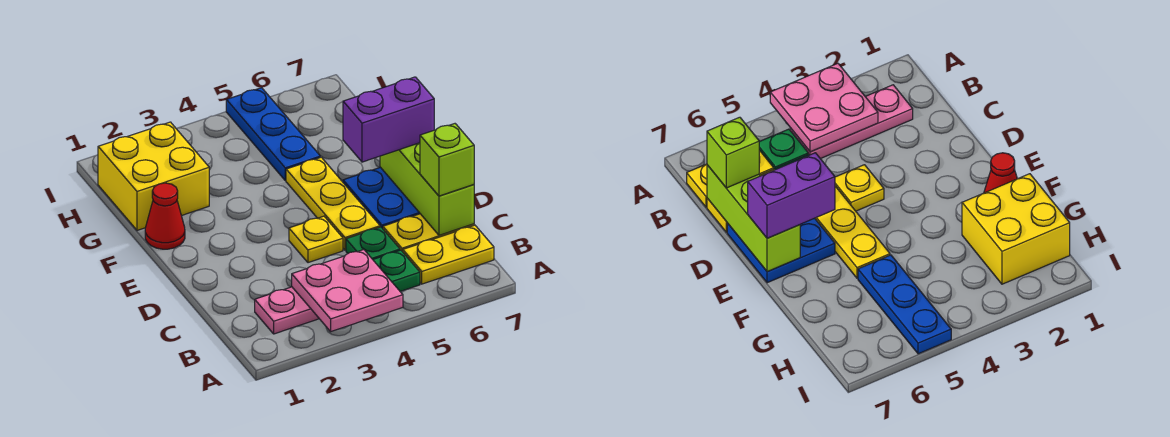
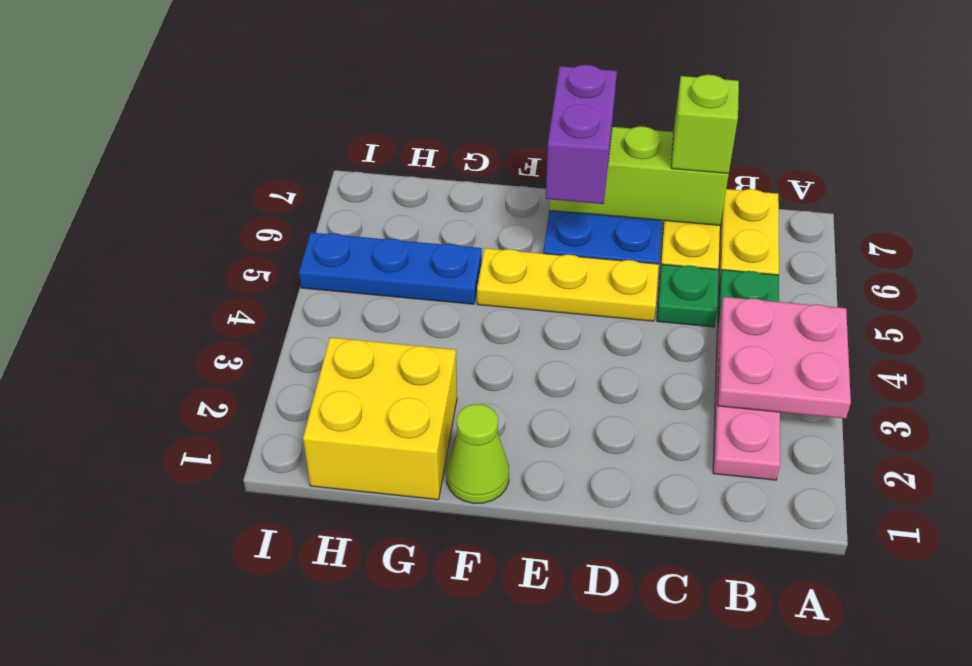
yellow plate D4 level 1 -> none
red cone F1 level 1 -> lime cone F1 level 1

